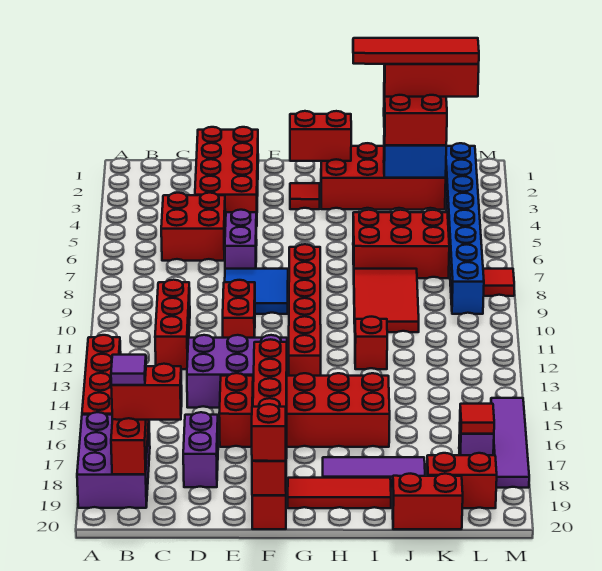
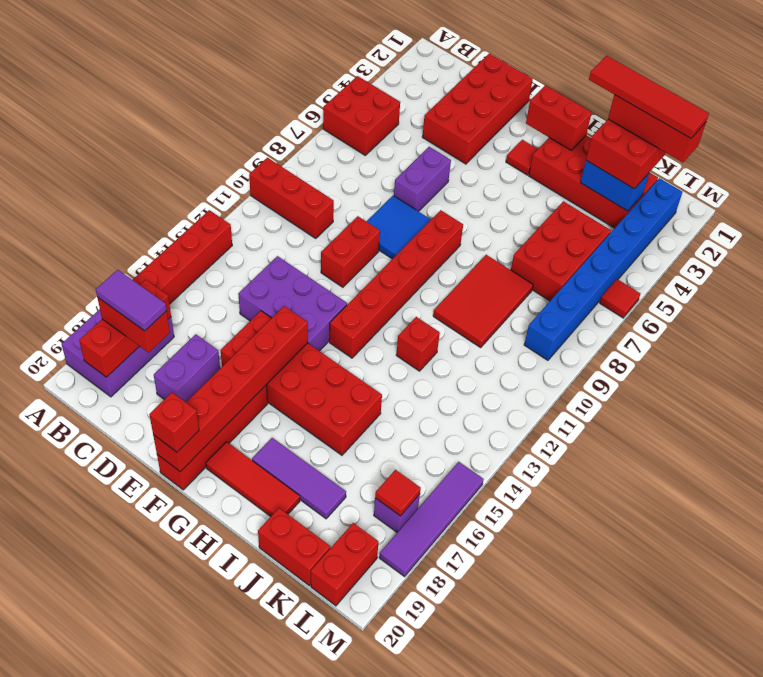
purple tile B18 level 4 -> purple tile B18:C18 level 4
red brick C5:D6 level 1 -> red brick A5:B6 level 1
red brick C10:C12 level 1 -> red brick A10:C10 level 1
red brick I6:K7 level 1 -> red brick J5:K7 level 1
red brick K19:L19 level 1 -> red brick L19:L20 level 1
red tile M8 level 1 -> red tile M6 level 1

